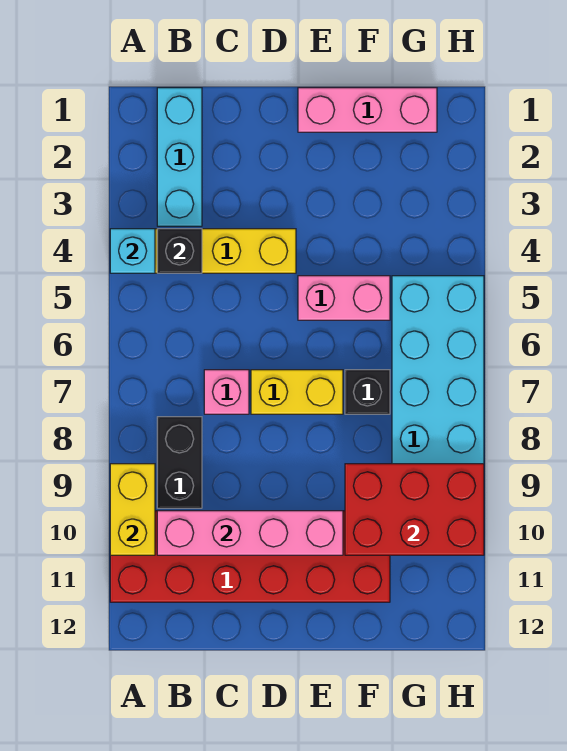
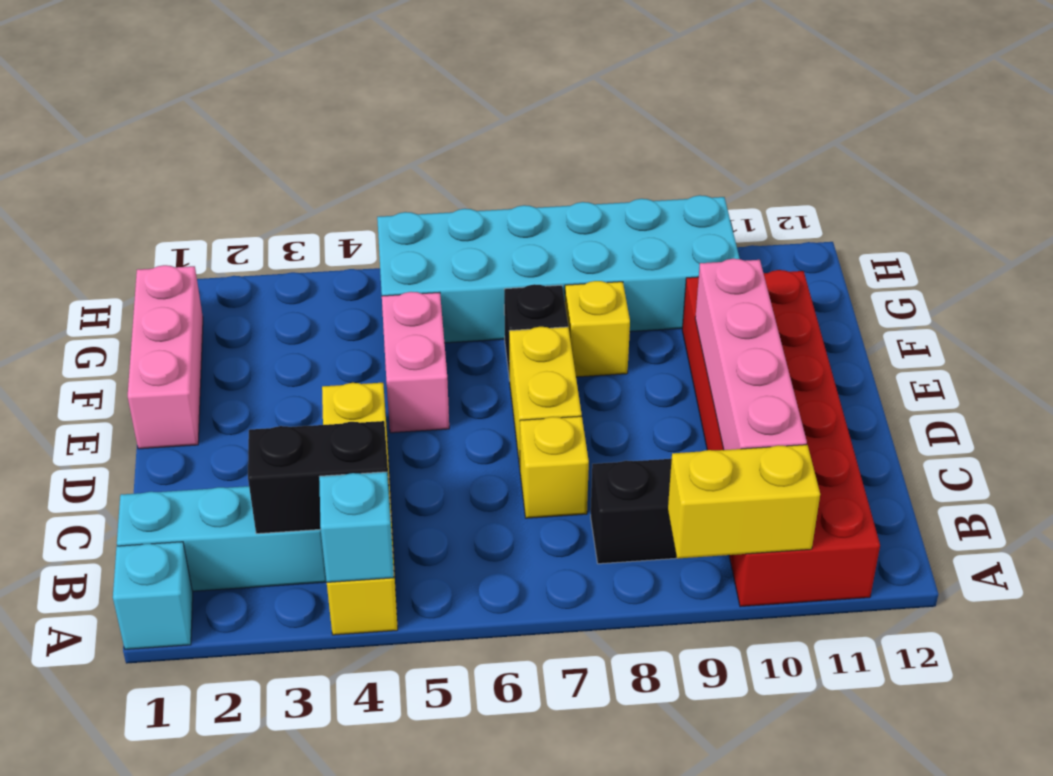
none -> cyan brick A1 level 1
black brick B4 level 2 -> black brick B3:B4 level 2
pink brick C7 level 1 -> yellow brick C7 level 1
none -> yellow brick F8 level 1
red brick F9:H10 level 2 -> none

